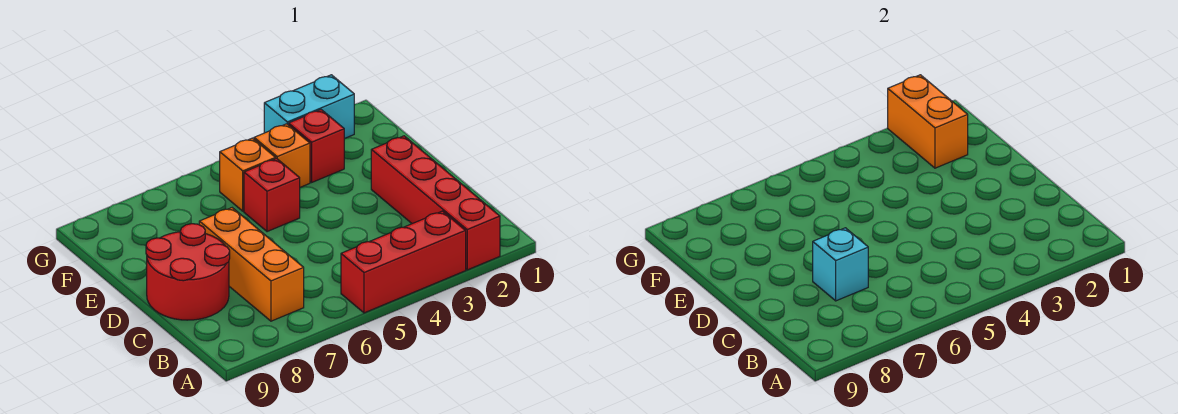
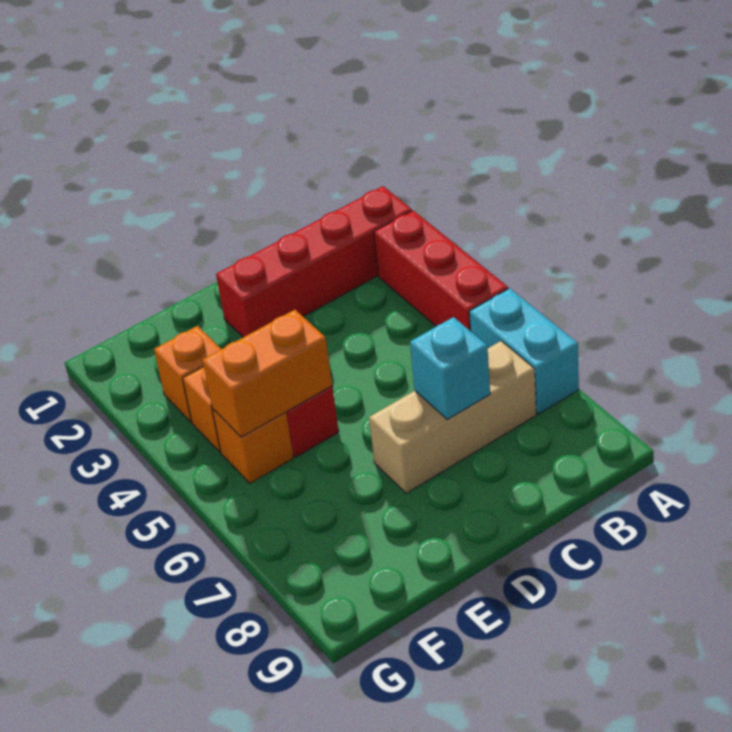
orange brick B7:D7 level 1 -> tan brick B7:D7 level 1
red round brick C8:D9 level 1 -> none
orange brick F2:G2 level 2 -> orange brick E5:F5 level 2
red brick F3 level 1 -> orange brick F3 level 1
cyan brick G2:G3 level 1 -> cyan brick A6:A7 level 1

